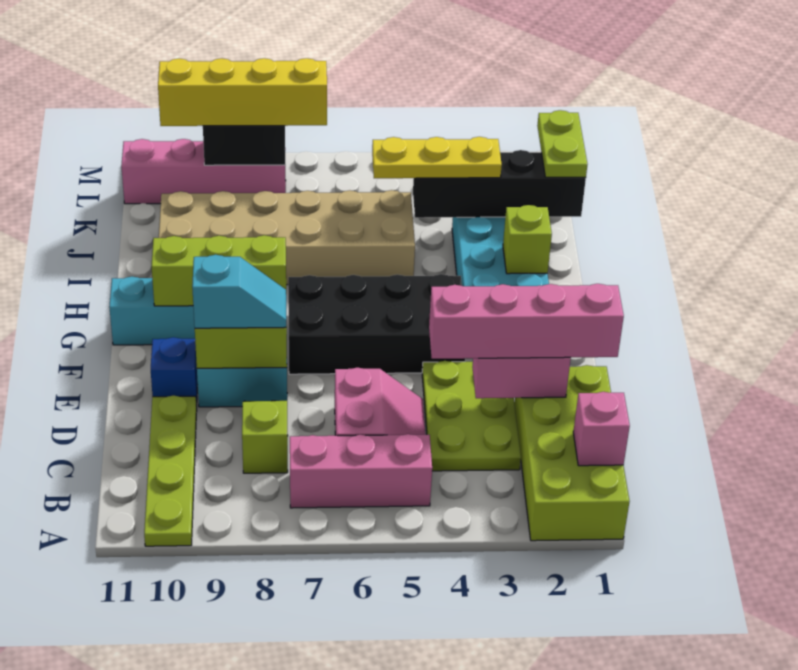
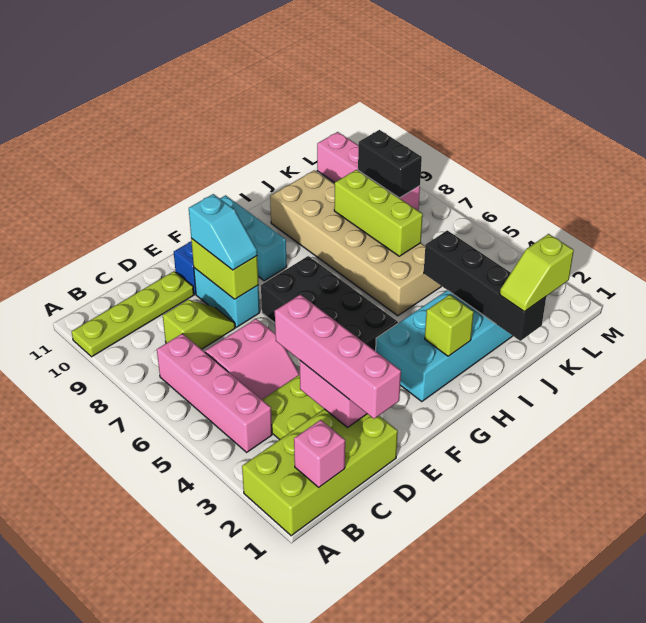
pink brick B5:B7 level 1 -> pink brick B4:B7 level 1
lime brick G8:G10 level 2 -> lime brick J6:J8 level 2
lime plate J1:K1 level 3 -> lime slope J1:K1 level 3 top K
yellow plate J3:J5 level 3 -> none
yellow brick L7:L10 level 3 -> none

